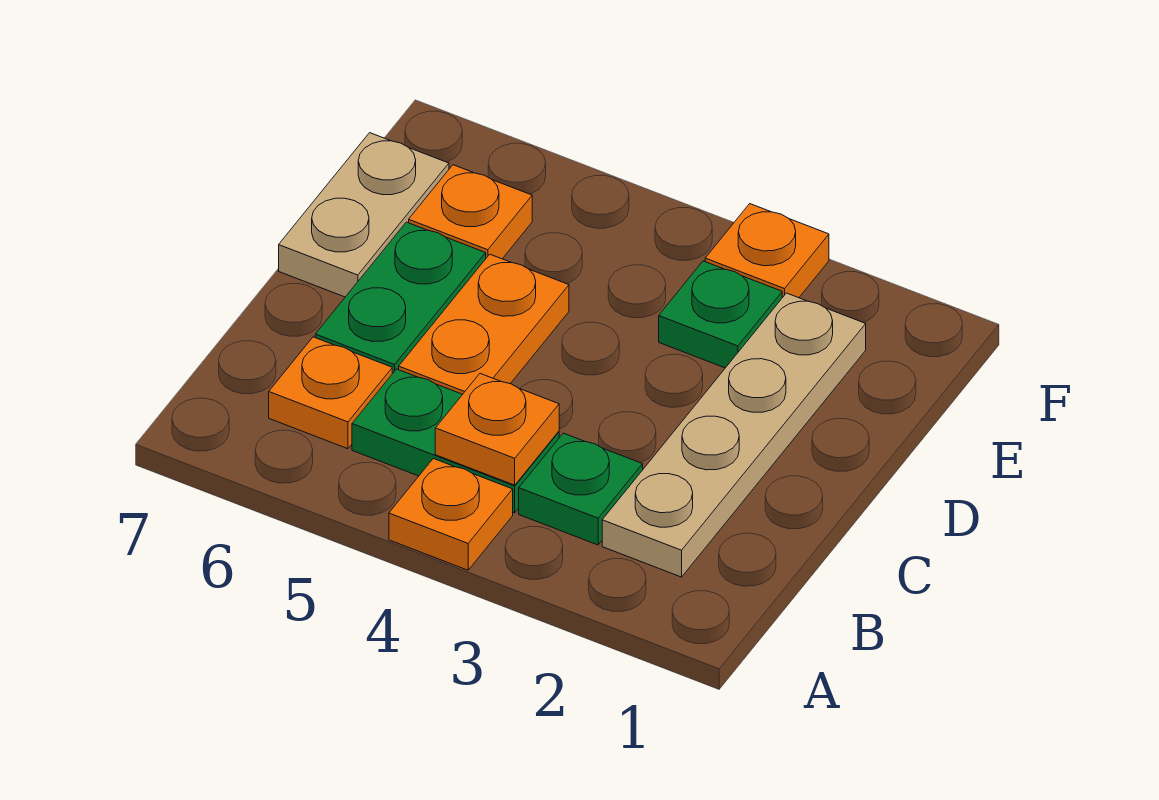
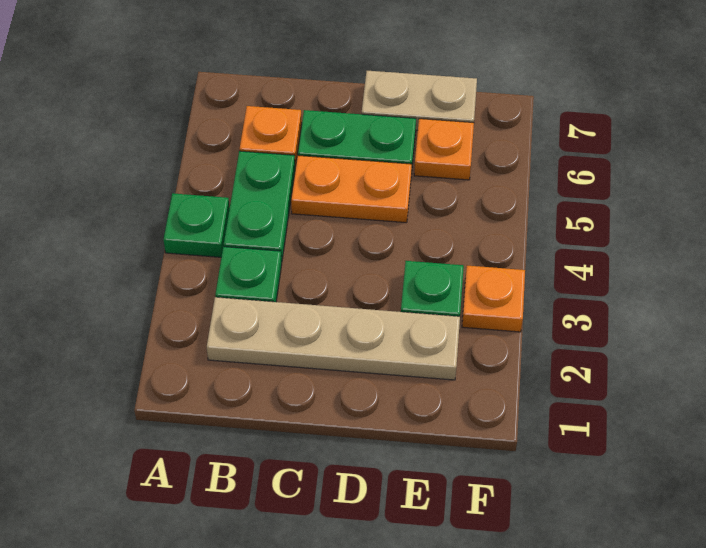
orange plate A4 level 1 -> green plate A4 level 1
orange plate B4 level 2 -> none

